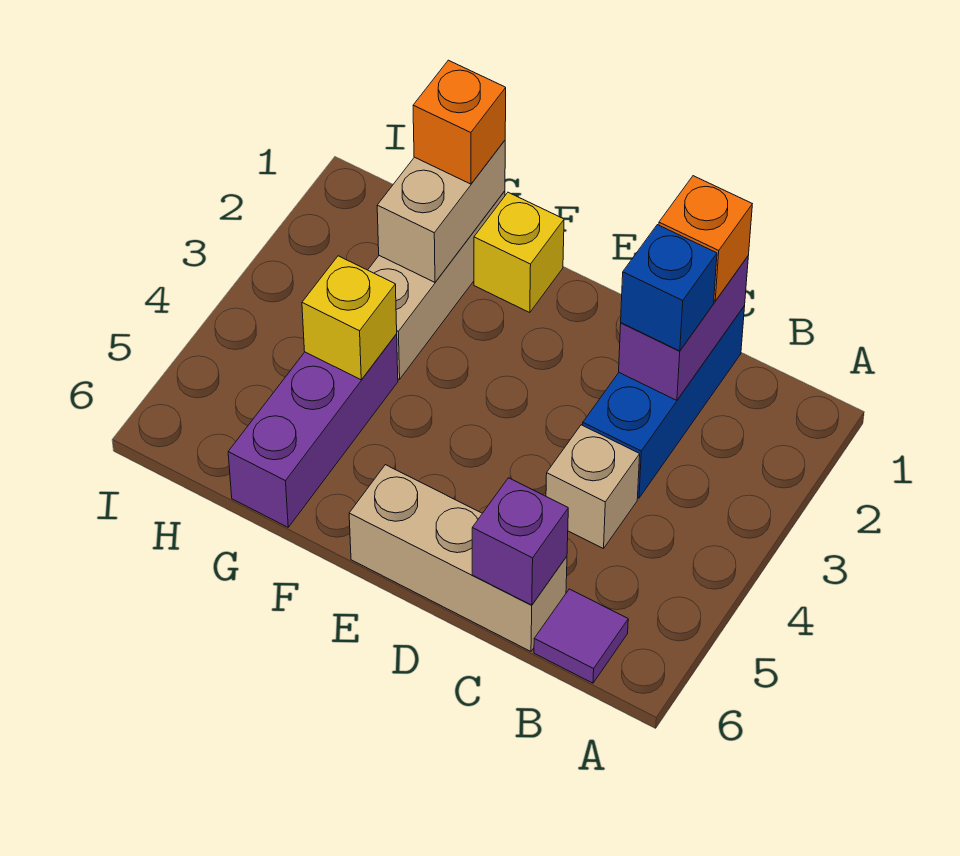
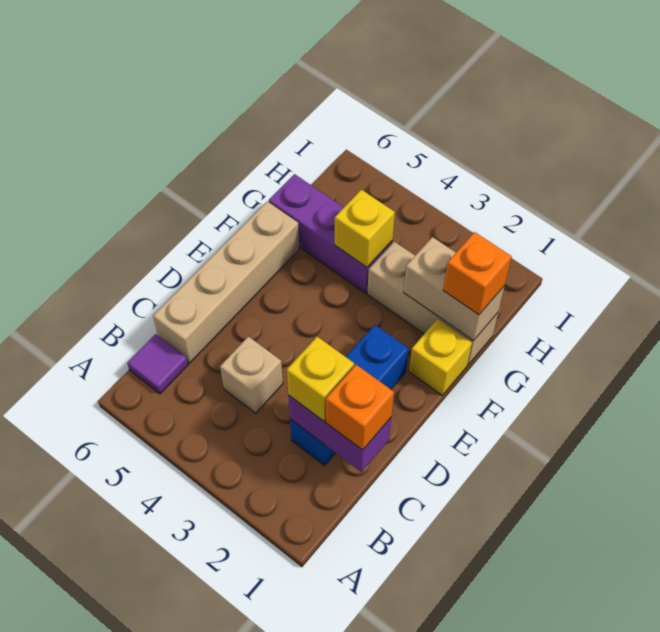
blue brick C1:C3 level 1 -> blue brick C2:E2 level 1
blue brick C2 level 3 -> yellow brick C2 level 3
tan brick C6:E6 level 1 -> tan brick C6:F6 level 1
purple brick C6 level 2 -> none

